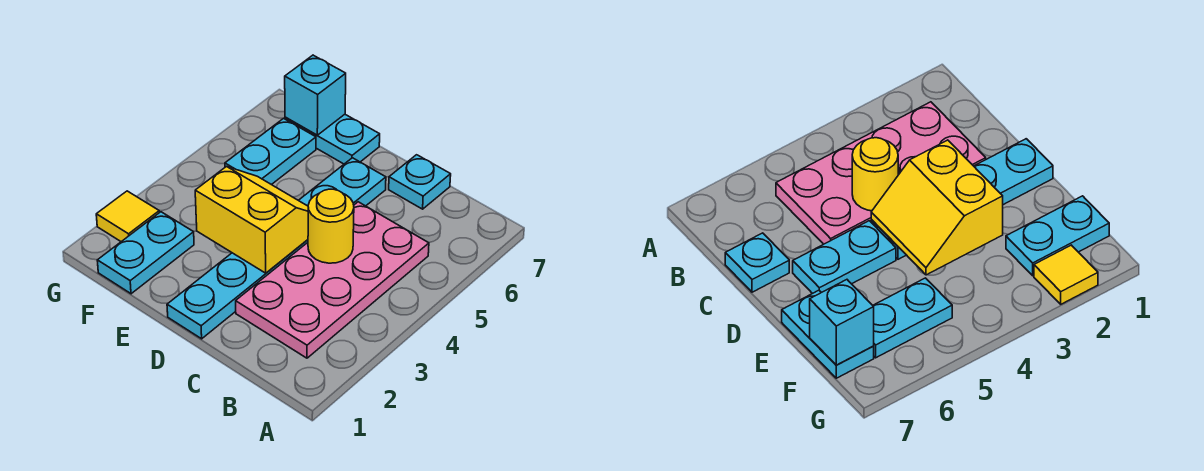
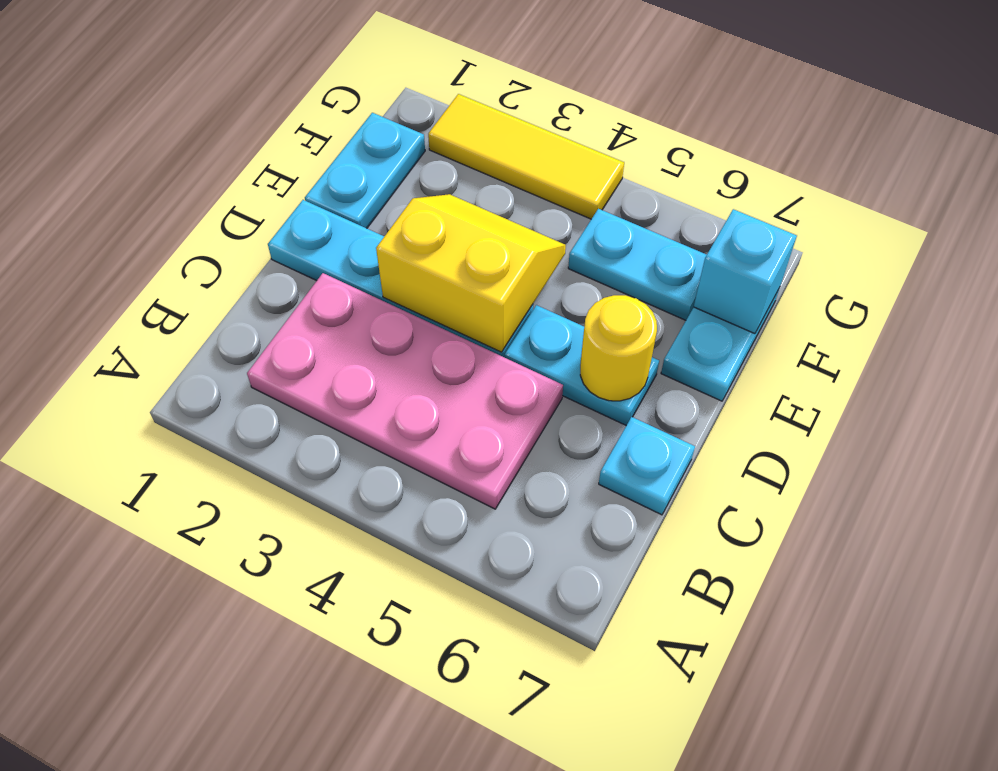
yellow round brick C4 level 2 -> yellow round brick D6 level 2
yellow slope D3:E4 level 2 top 3 -> yellow slope D3:E4 level 2 top D
cyan plate F1:F2 level 1 -> cyan plate E1:F1 level 1
yellow tile G2 level 1 -> yellow tile G2:G4 level 1

